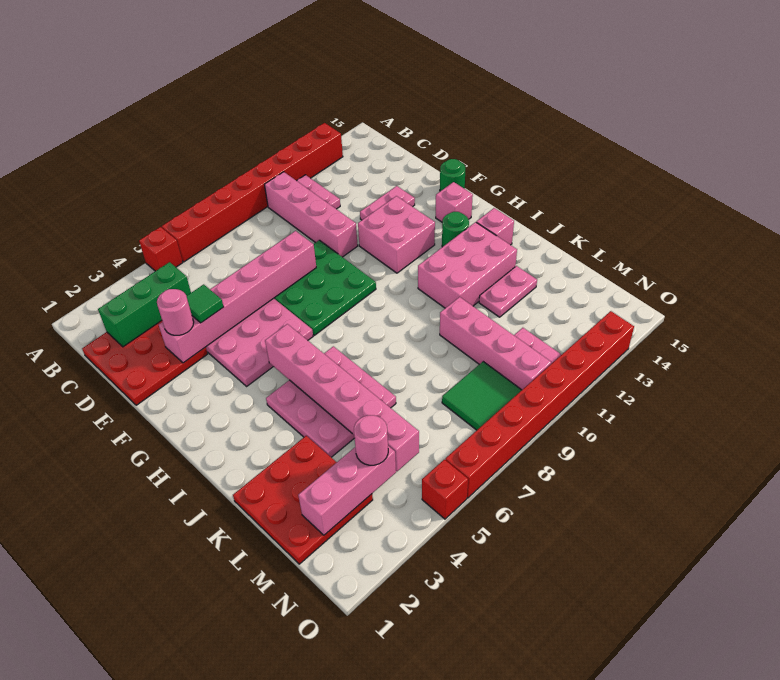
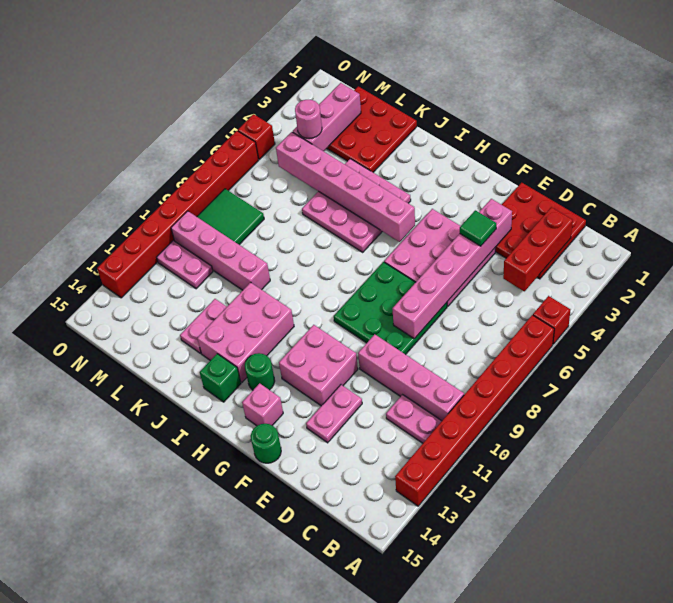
green brick C2:C4 level 2 -> red brick C2:C4 level 2
pink round brick E3 level 3 -> none
pink brick I14 level 1 -> green brick I14 level 1

